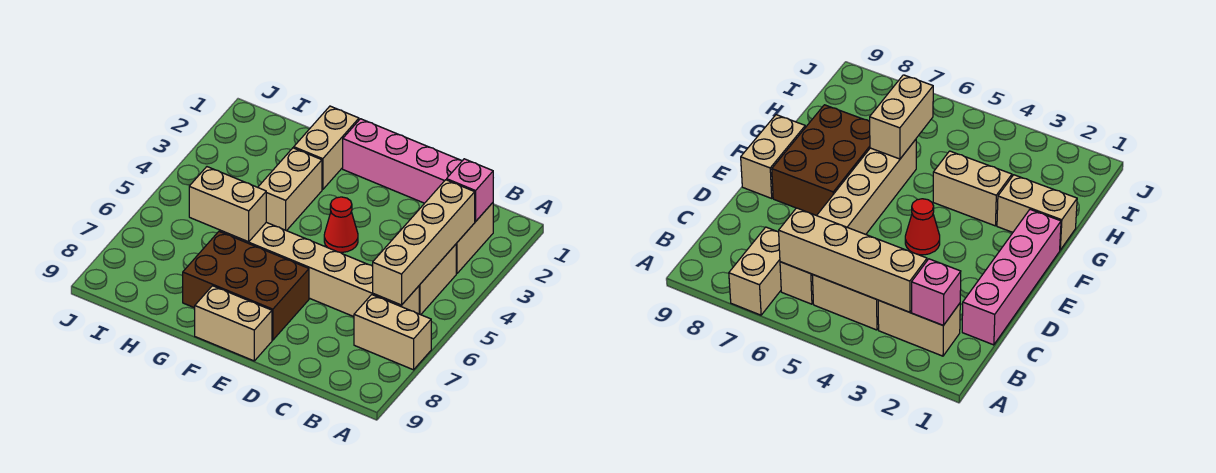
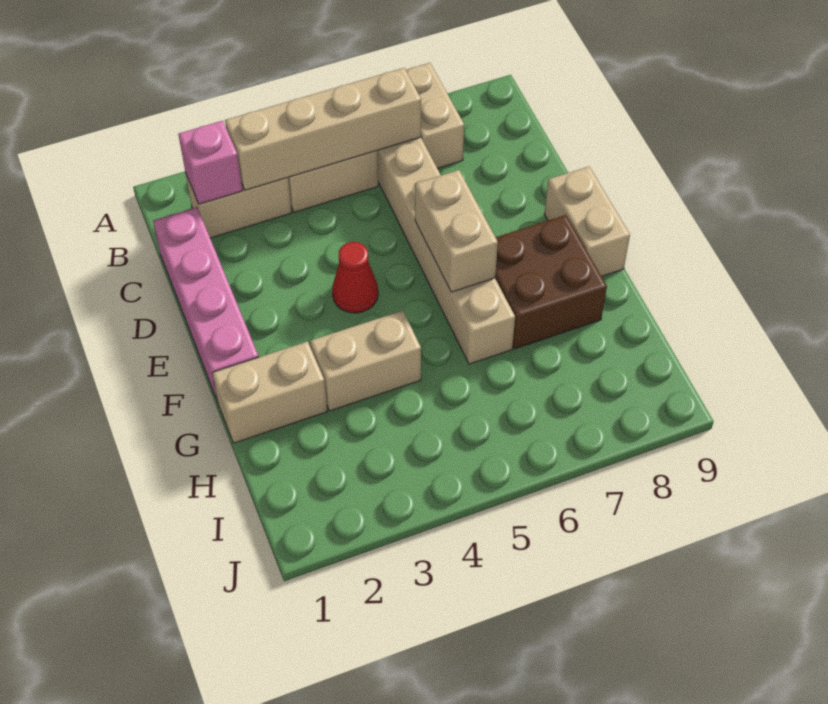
brown brick E7:G8 level 1 -> brown brick F7:G8 level 1
tan brick G6:H6 level 2 -> tan brick E6:F6 level 2

